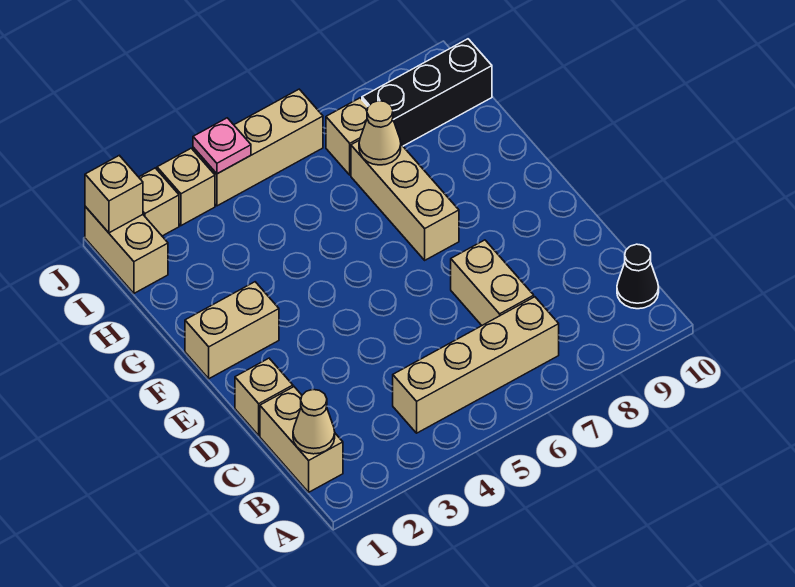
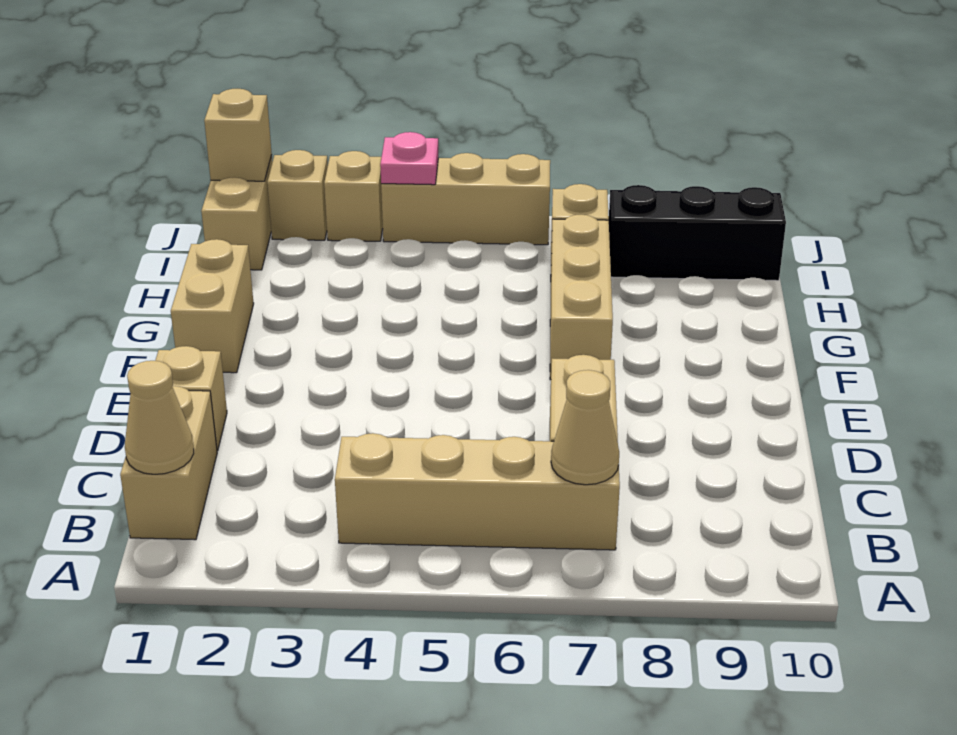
black cone B10 level 1 -> none
tan brick F1:F2 level 1 -> tan brick F1:G1 level 1
tan cone H7 level 2 -> tan cone B7 level 2

